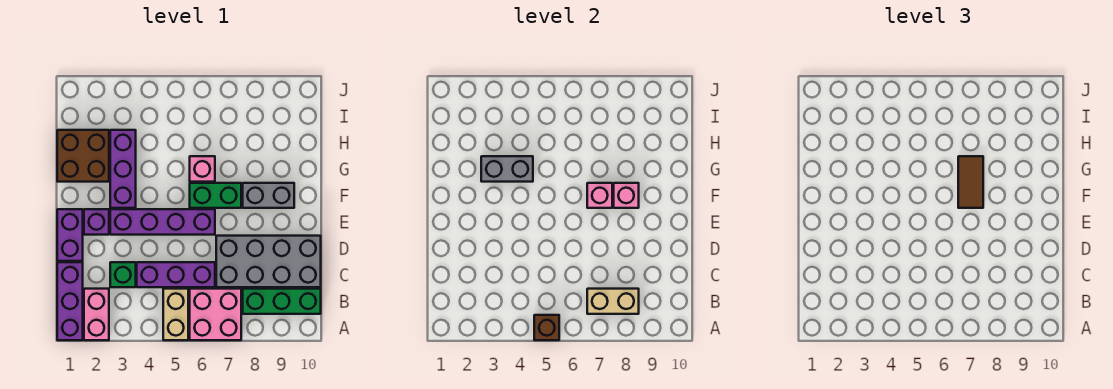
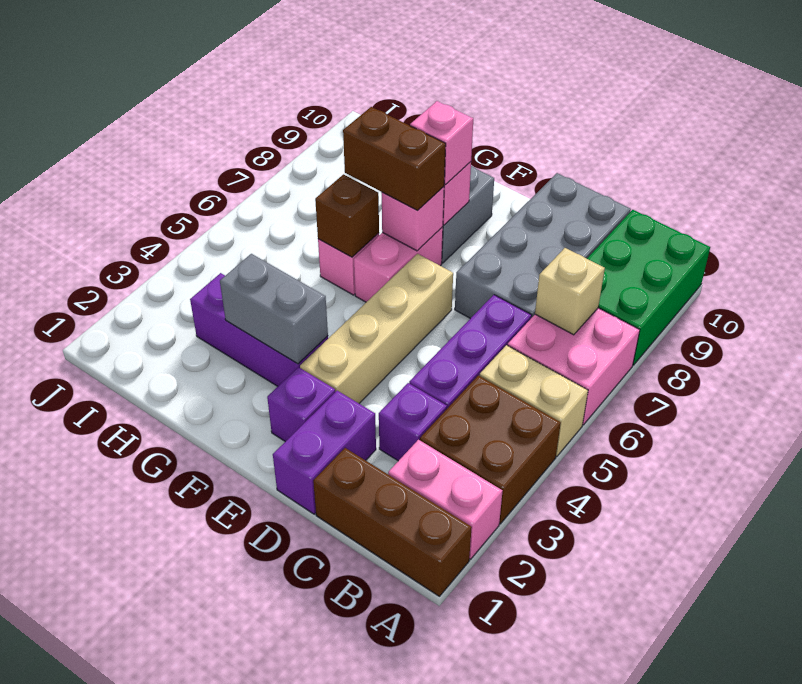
purple brick A1:C1 level 1 -> brown brick A1:C1 level 1
brown brick A5 level 2 -> brown brick G6 level 2
tan brick B7:B8 level 2 -> tan brick B7 level 2
green brick B8:B10 level 1 -> green brick A8:B10 level 1
green brick C3 level 1 -> purple brick C3 level 1
purple brick D1:E1 level 1 -> purple brick D1:D2 level 1
purple brick E3:E6 level 1 -> tan brick E3:E6 level 1
green brick F6:F7 level 1 -> pink brick F6:F7 level 1
brown tile F7:G7 level 3 -> brown brick F7:G7 level 3
none -> pink brick F8 level 3
brown brick G1:H2 level 1 -> brown brick A3:B4 level 1
grey brick G3:G4 level 2 -> grey brick F3:G3 level 2

